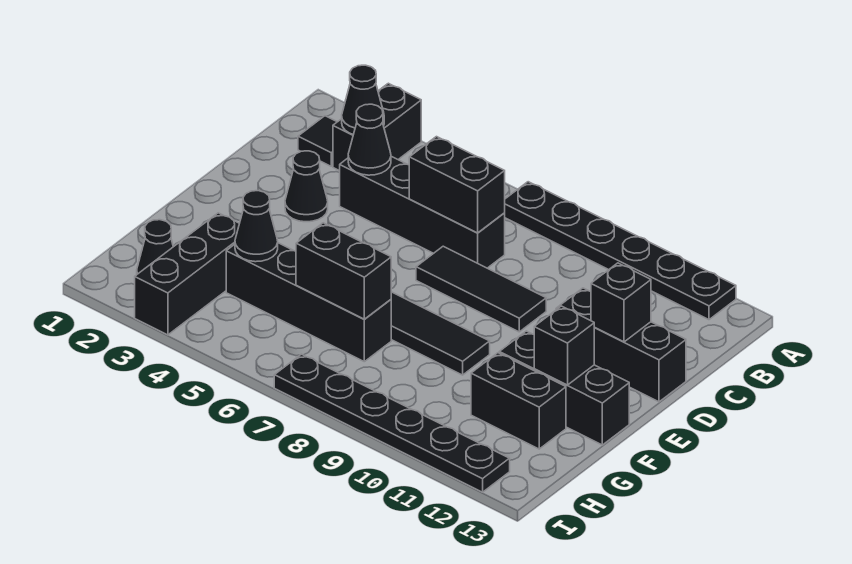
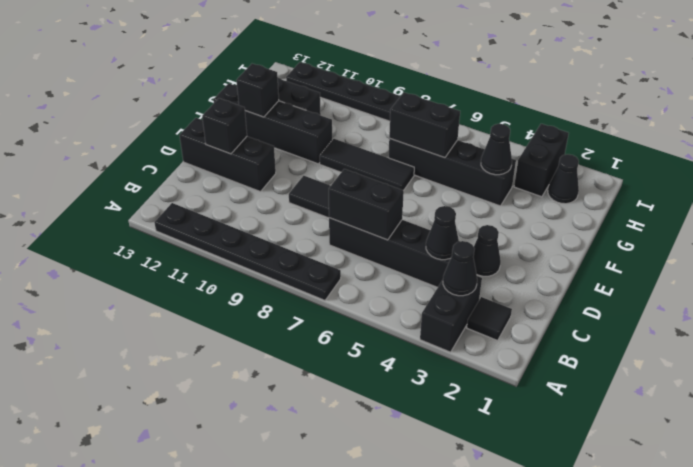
black brick F11:F13 level 1 -> black brick F10:F13 level 1
black brick G3:I3 level 1 -> black brick H3:I3 level 1

